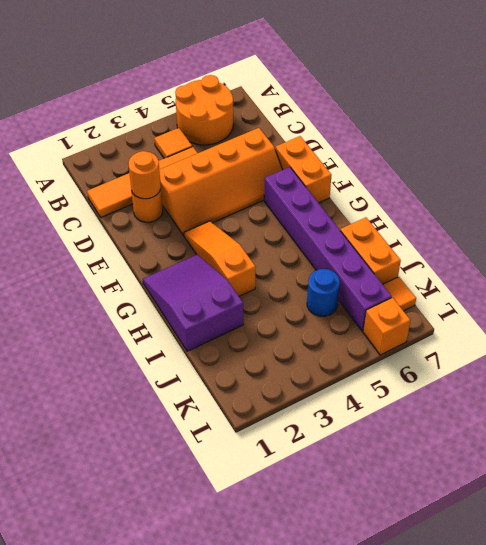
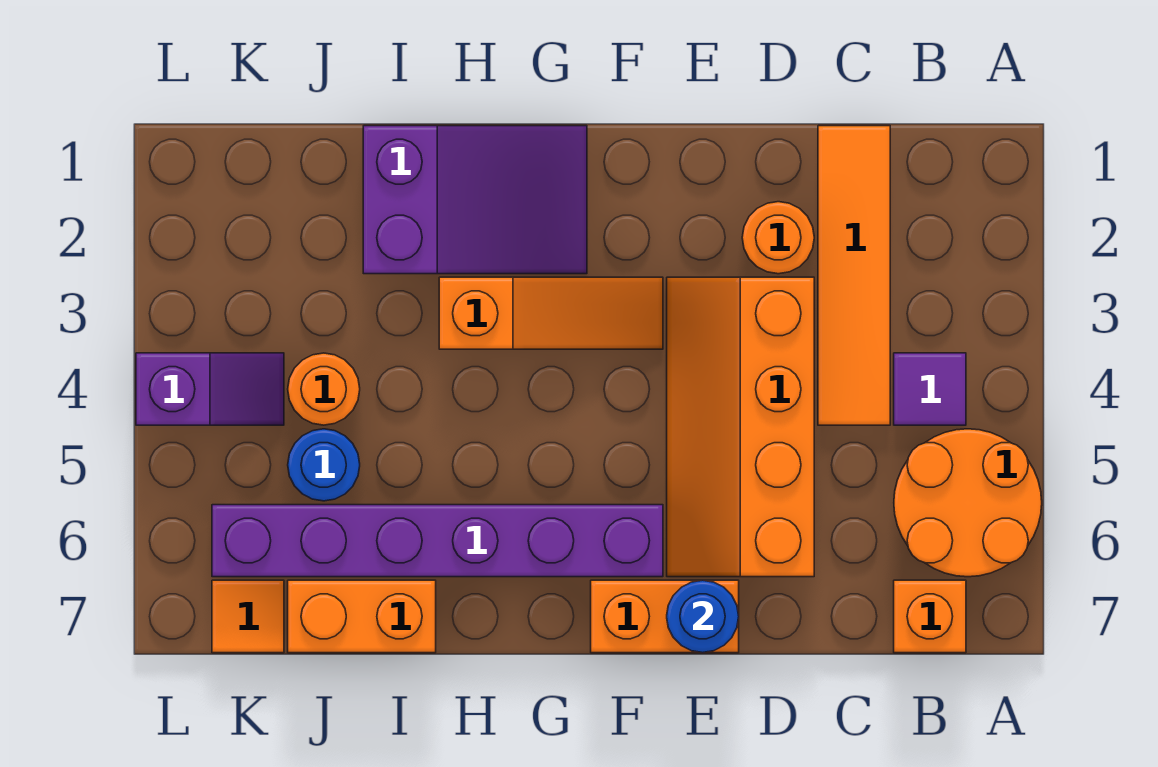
orange tile B4 level 1 -> purple tile B4 level 1
orange round brick D2 level 2 -> orange round brick J4 level 1
none -> blue round brick E7 level 2
none -> purple slope K4:L4 level 1 top L
orange brick L6 level 1 -> orange brick B7 level 1

